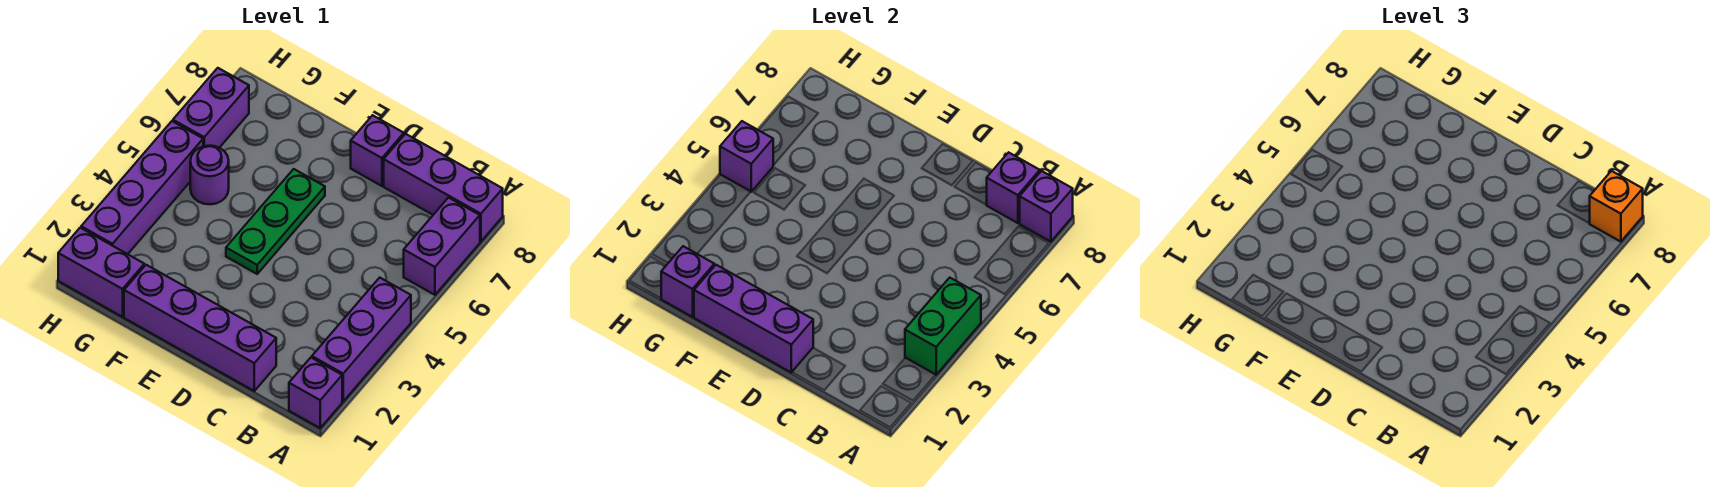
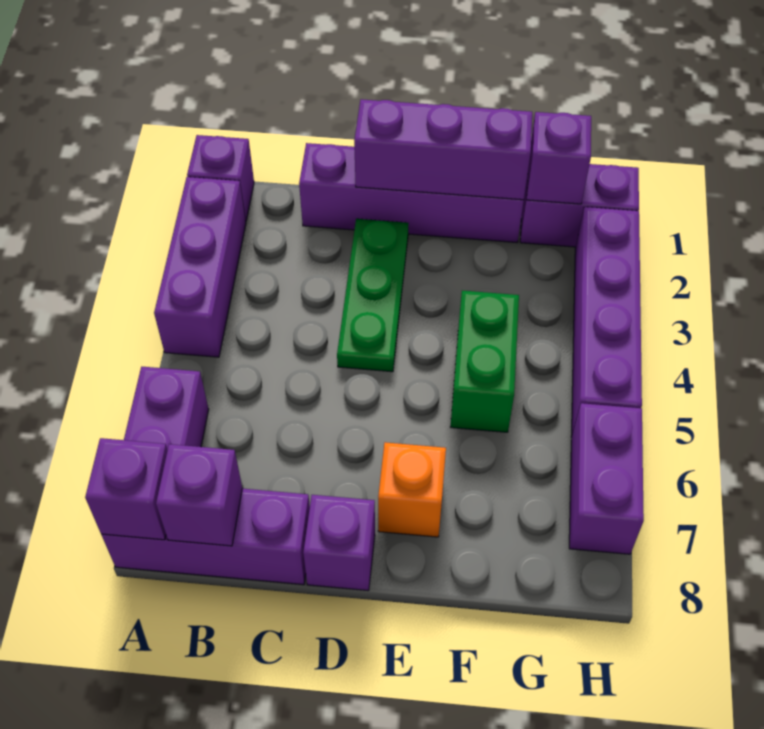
green brick A3:A4 level 2 -> green brick F4:F5 level 1
orange brick A8 level 3 -> orange brick E7 level 1
green plate E4:E6 level 1 -> green plate D2:D4 level 1
purple round brick G5 level 1 -> none
purple brick H5 level 2 -> none

